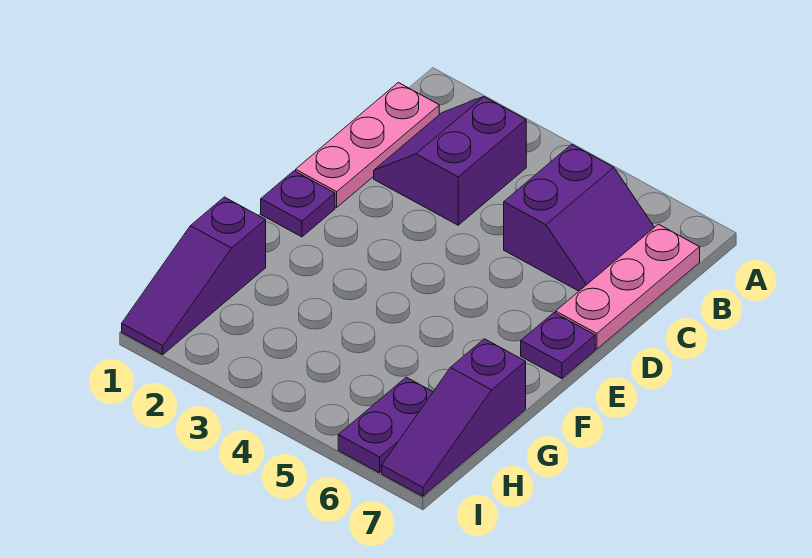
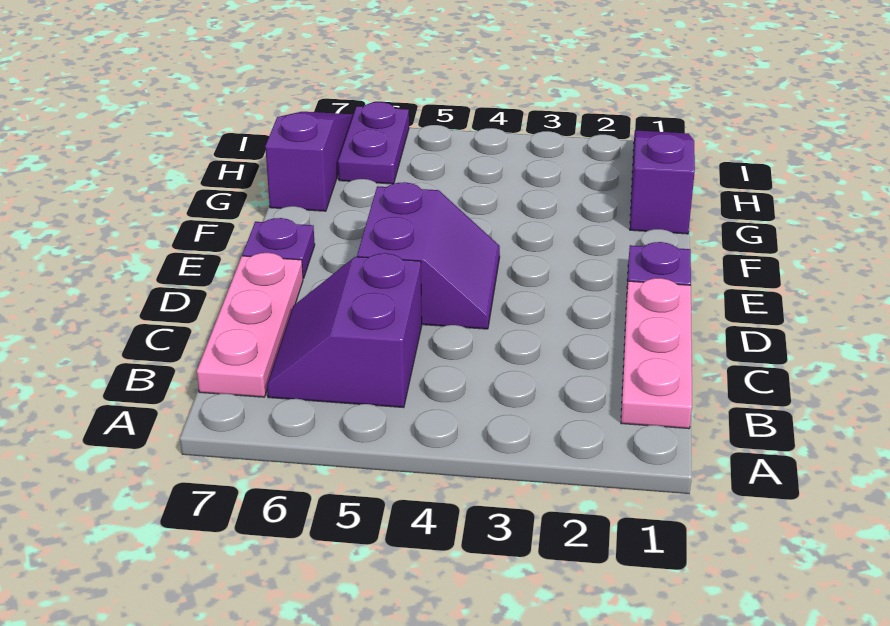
purple slope B2:C3 level 1 top 3 -> purple slope D4:E5 level 1 top 5

